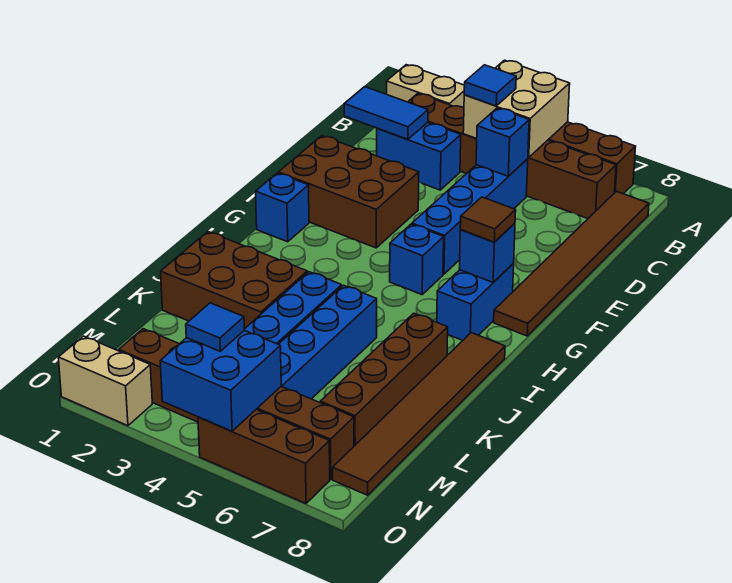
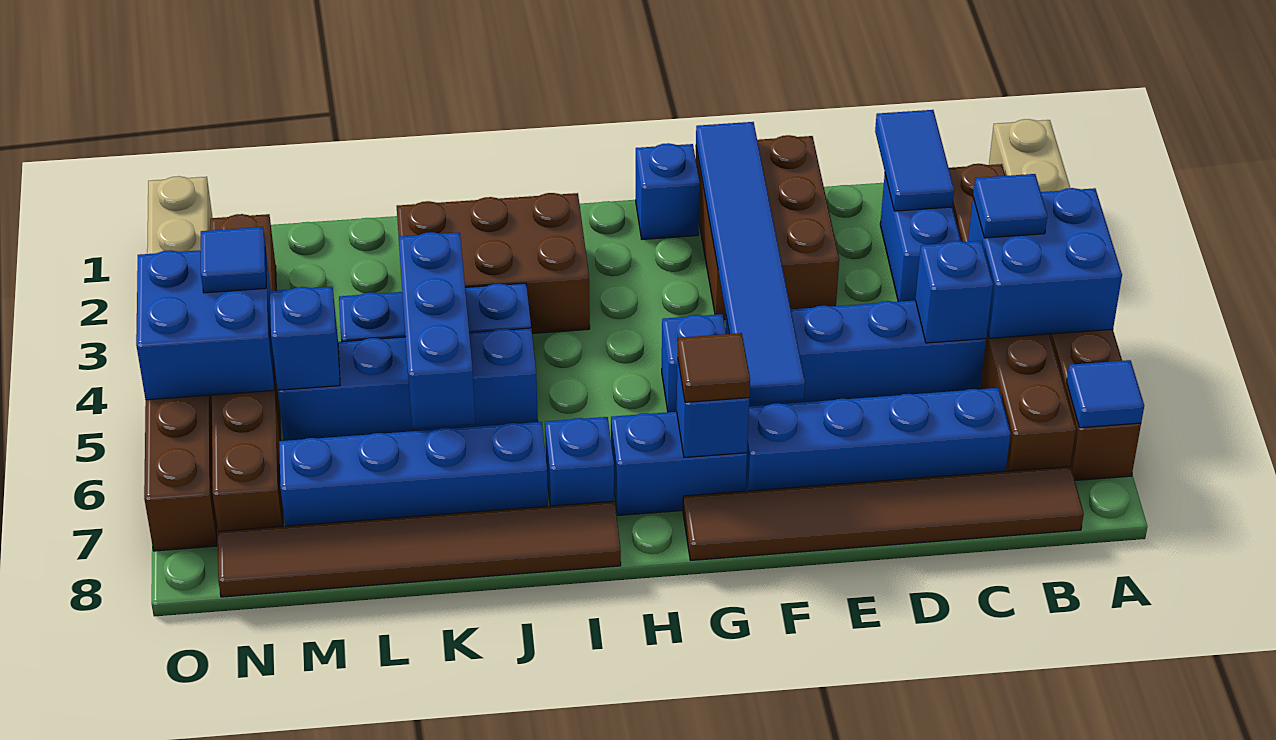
tan brick A4:B5 level 2 -> blue brick A4:B5 level 2
none -> blue tile A7 level 2
none -> blue brick C7:F7 level 1
none -> blue tile F1:F6 level 2
none -> blue brick I7 level 1
brown brick J1:K3 level 1 -> brown brick I2:K3 level 1
brown brick J7:M7 level 1 -> blue brick J7:M7 level 1
none -> blue brick K4:K6 level 2
none -> blue brick M5 level 2

